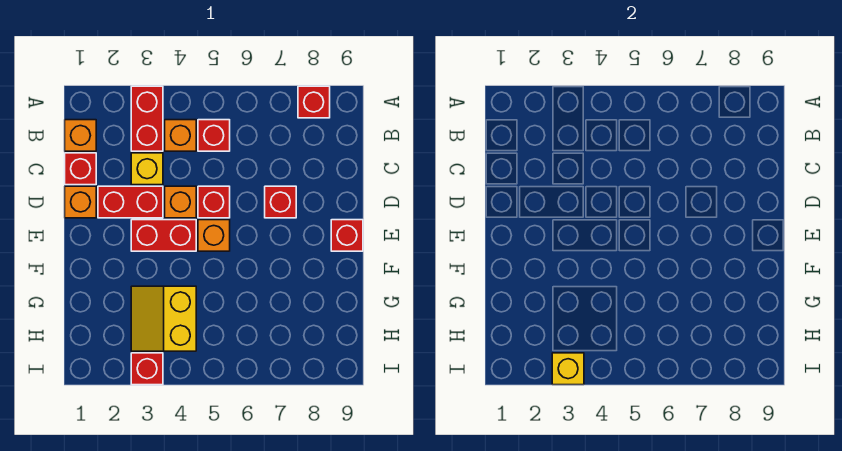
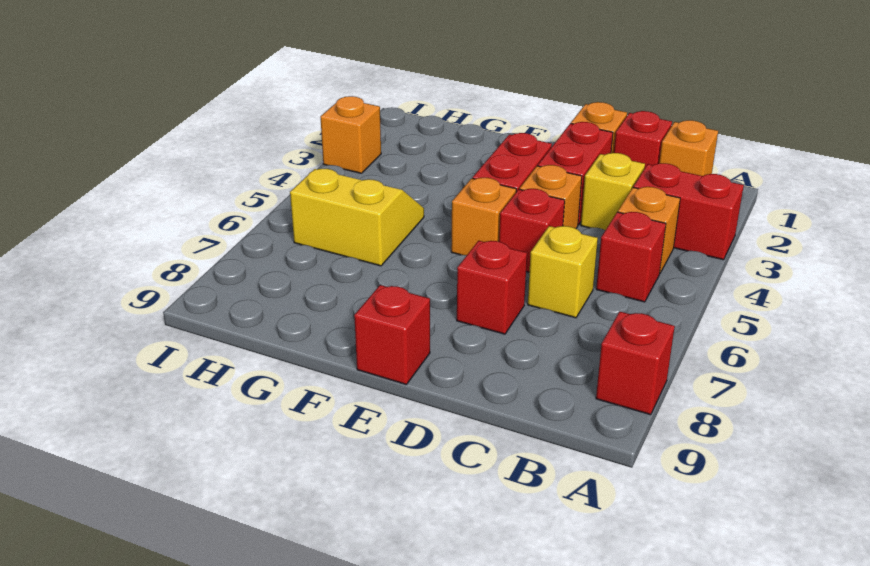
yellow slope G3:H4 level 1 top 4 -> yellow slope G5:H6 level 1 top 6
red brick I3 level 1 -> orange brick I3 level 1
yellow brick I3 level 2 -> yellow brick C6 level 1

